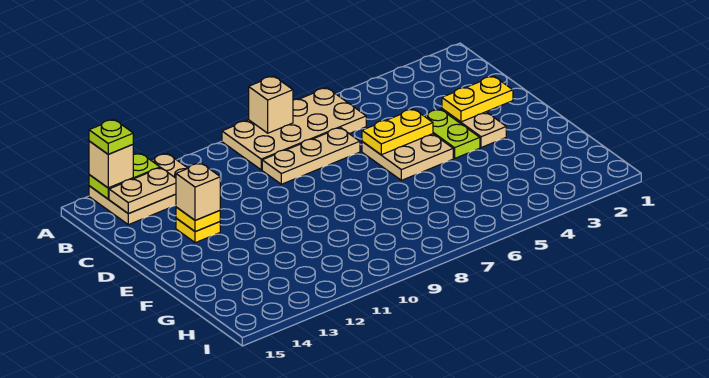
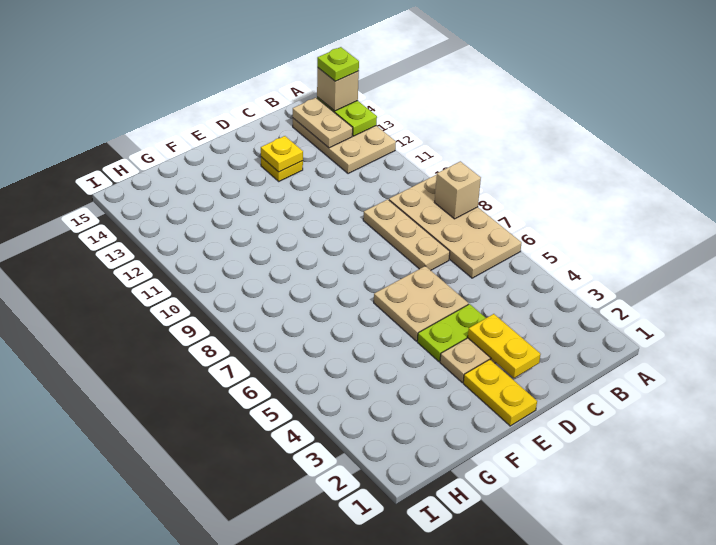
yellow plate D5:D6 level 2 -> yellow plate E1:E2 level 1
tan brick D13 level 3 -> none

